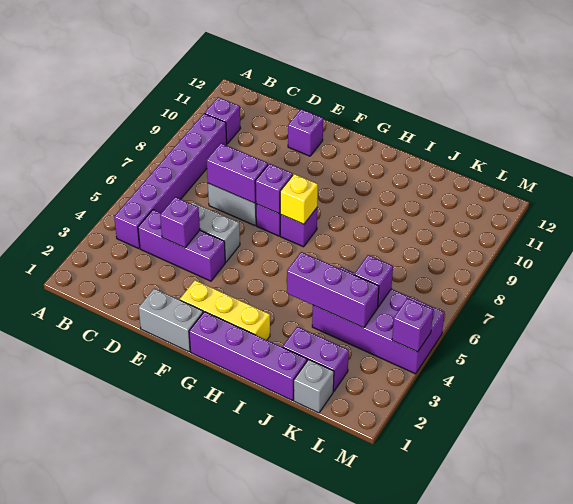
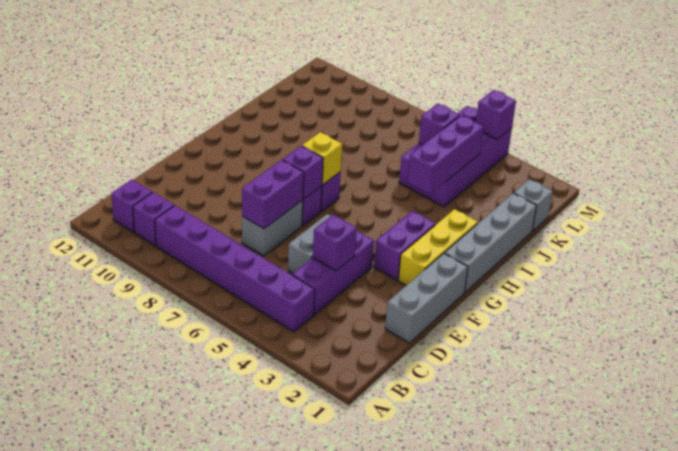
grey brick E1:F1 level 1 -> grey brick D1:F1 level 1
purple brick E11 level 1 -> purple brick B11 level 1
purple brick G1:J1 level 1 -> grey brick G1:J1 level 1
purple brick J2:K2 level 1 -> purple brick F3:G3 level 1

